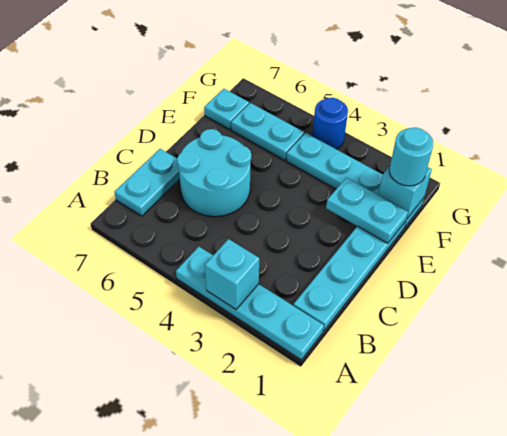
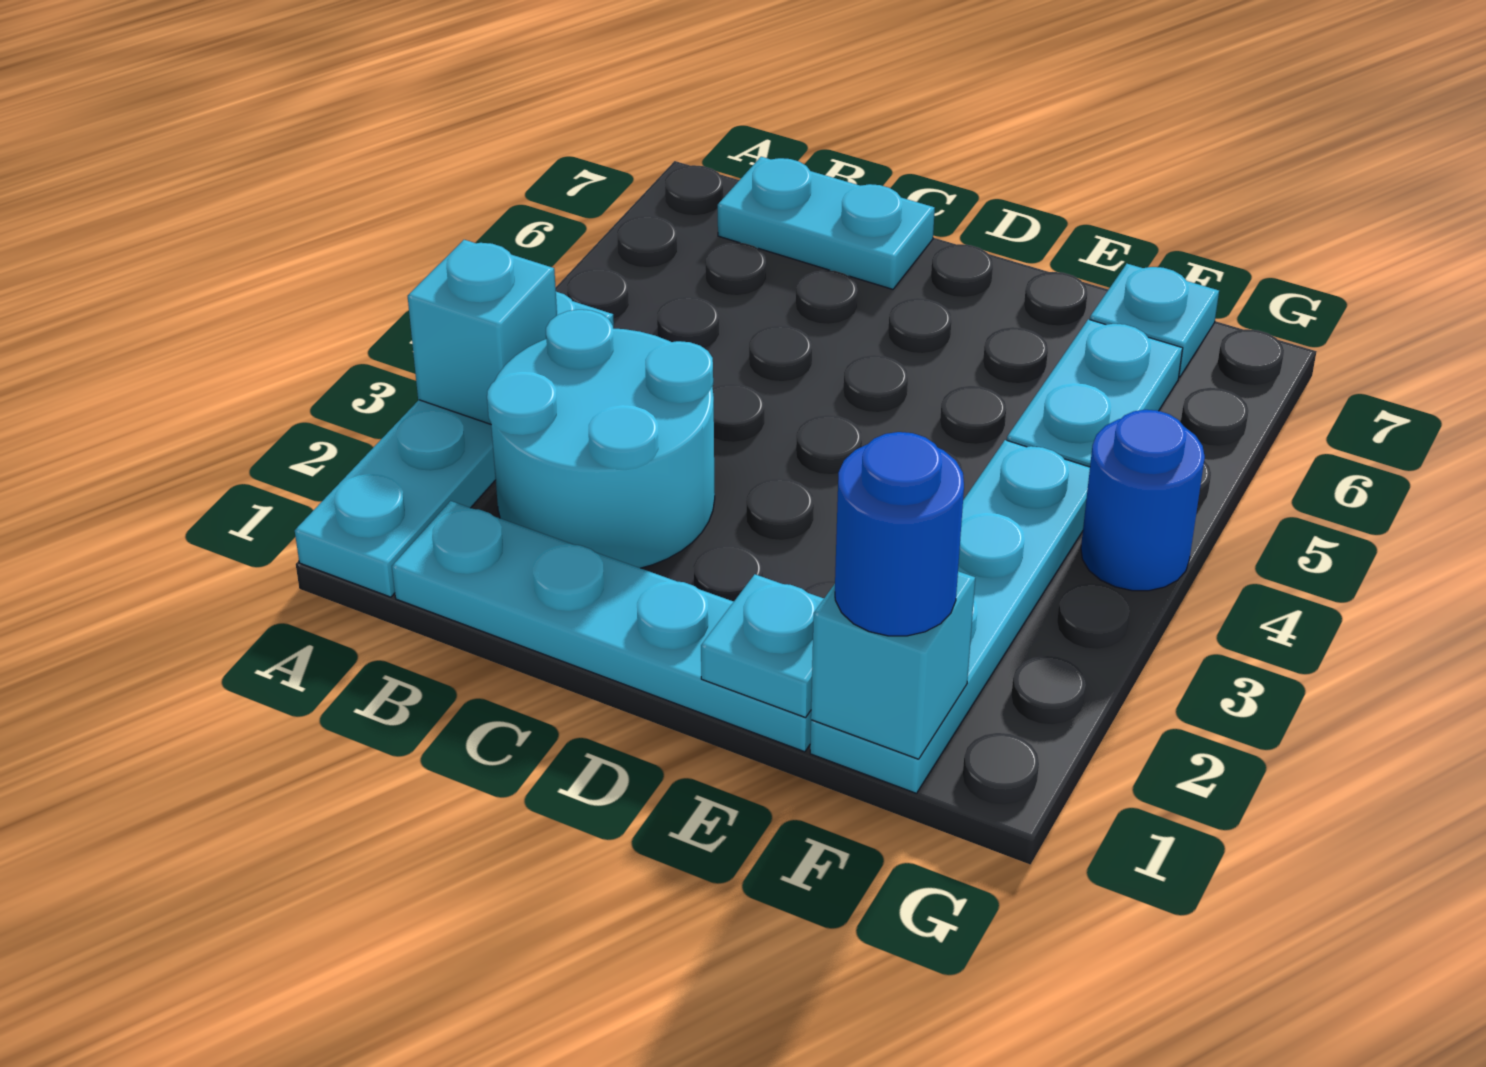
cyan round brick C5:D6 level 1 -> cyan round brick B2:C3 level 1
cyan plate E1:E2 level 2 -> cyan plate E1 level 2
cyan round brick F1 level 3 -> blue round brick F1 level 3

